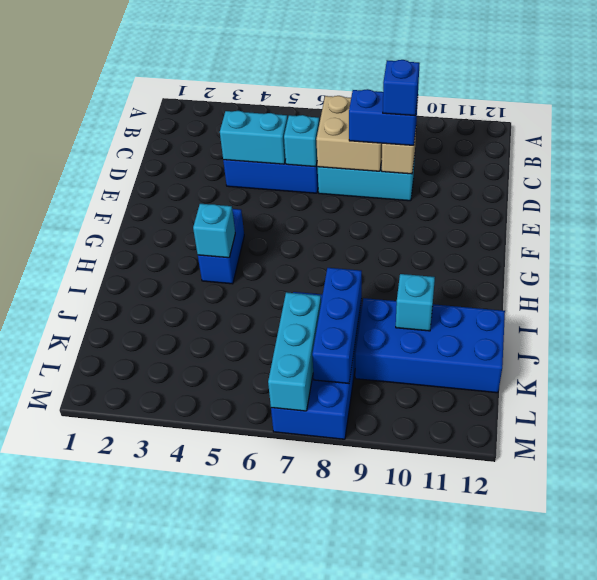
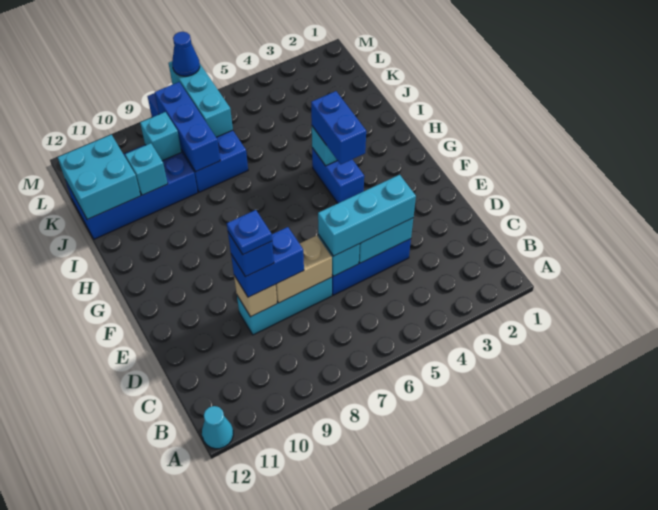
none -> cyan cone A12 level 1
tan brick C7:D8 level 2 -> tan brick D7:D8 level 2
none -> cyan brick D4:D6 level 3
none -> blue plate D9 level 5
none -> blue brick G4:H4 level 3
none -> cyan brick J11:K12 level 2
none -> cyan brick K9 level 2
none -> blue cone M7 level 3

